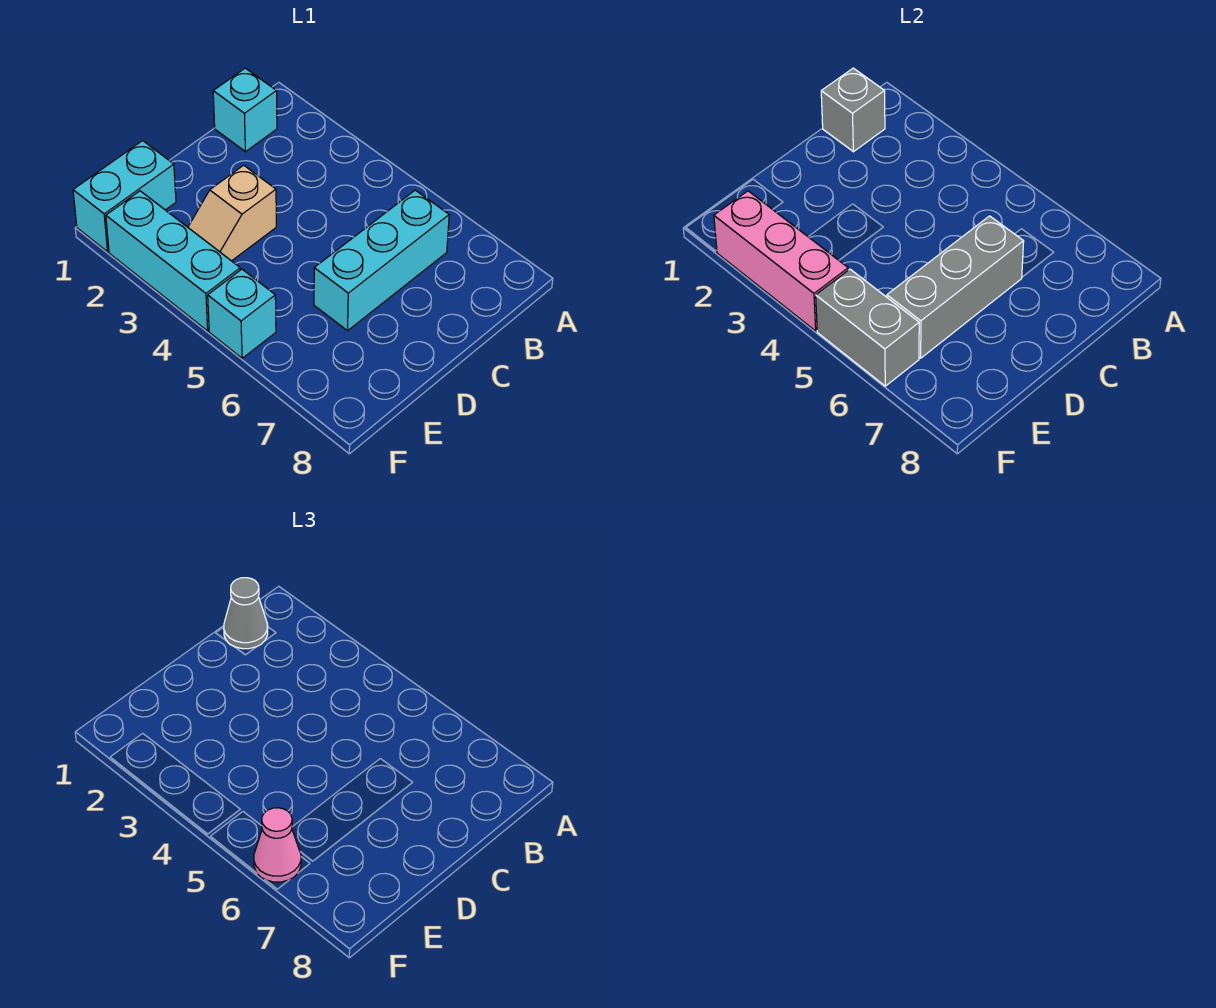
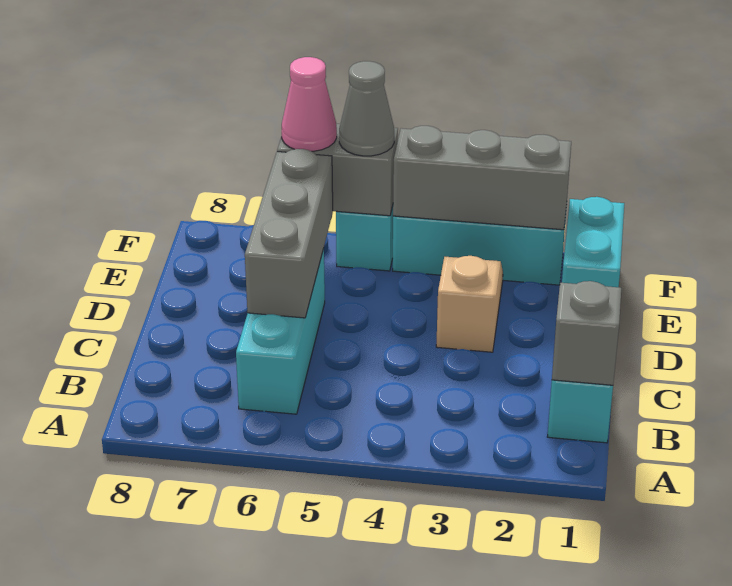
grey cone B1 level 3 -> grey cone F5 level 3
pink brick F2:F4 level 2 -> grey brick F2:F4 level 2

